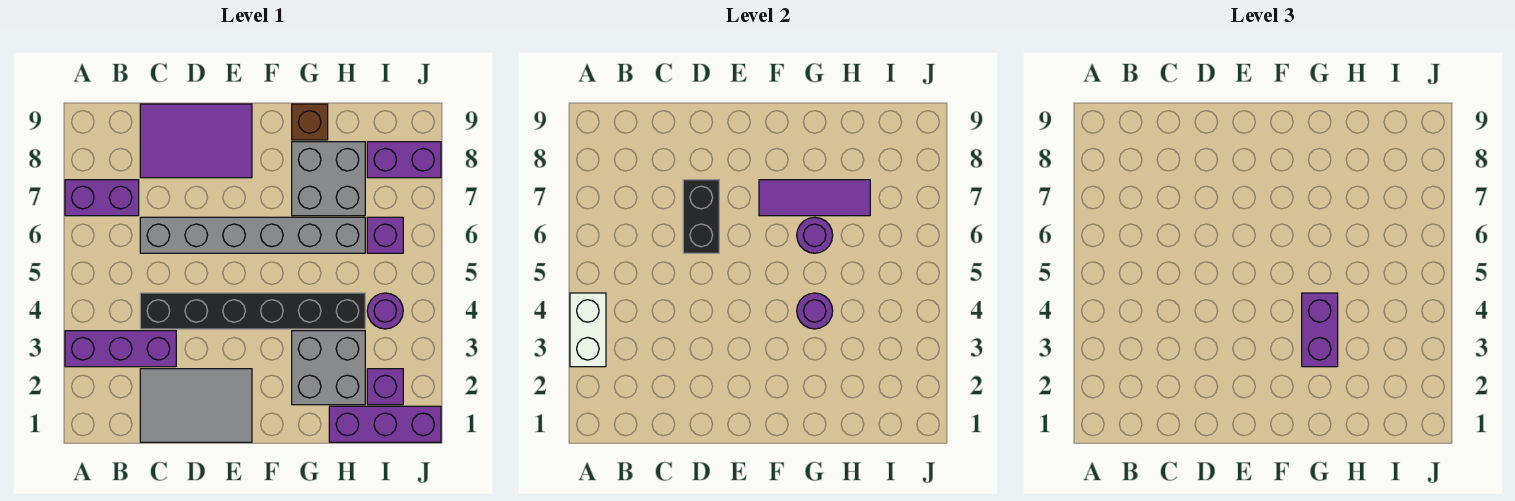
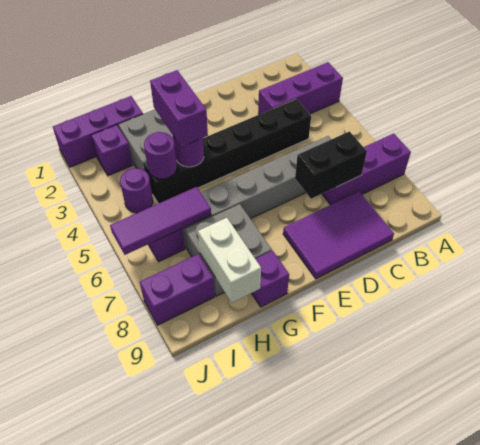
white brick A3:A4 level 2 -> white brick H8:H9 level 2
purple brick A7:B7 level 1 -> purple brick A7:C7 level 1
grey tile C1:E2 level 1 -> none
black brick D6:D7 level 2 -> black brick C7:D7 level 2
purple tile F7:H7 level 2 -> purple tile H6:J6 level 2
purple round brick G6 level 2 -> purple round brick H4 level 2
brown brick G9 level 1 -> purple brick G9 level 1

